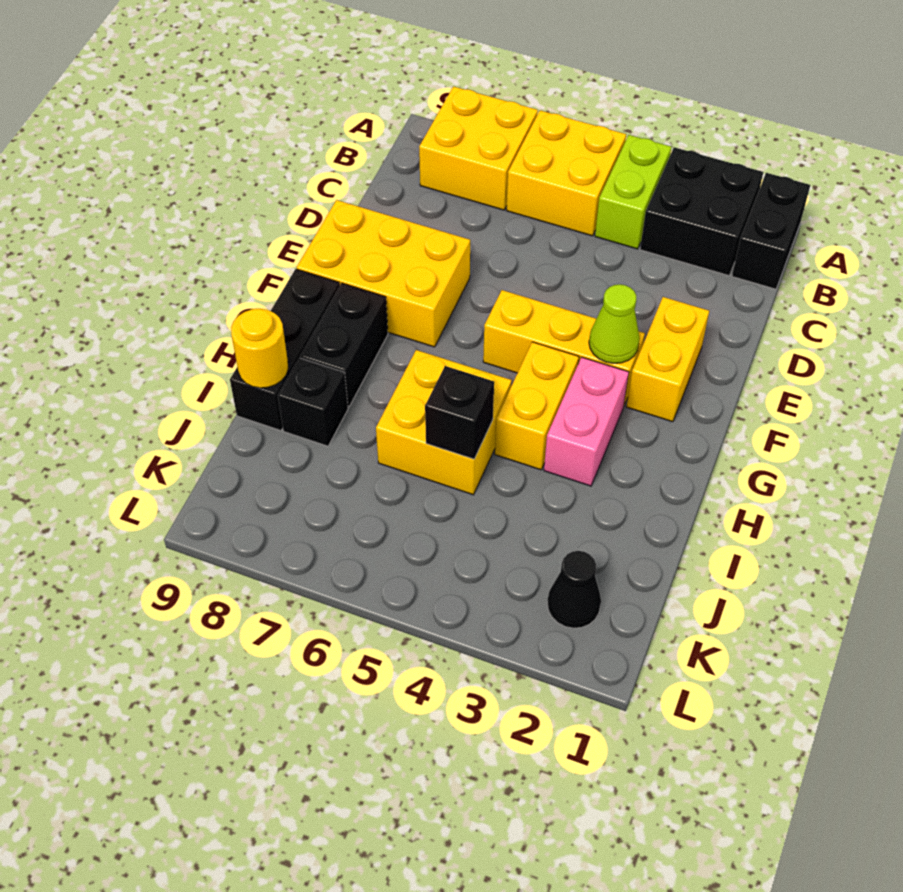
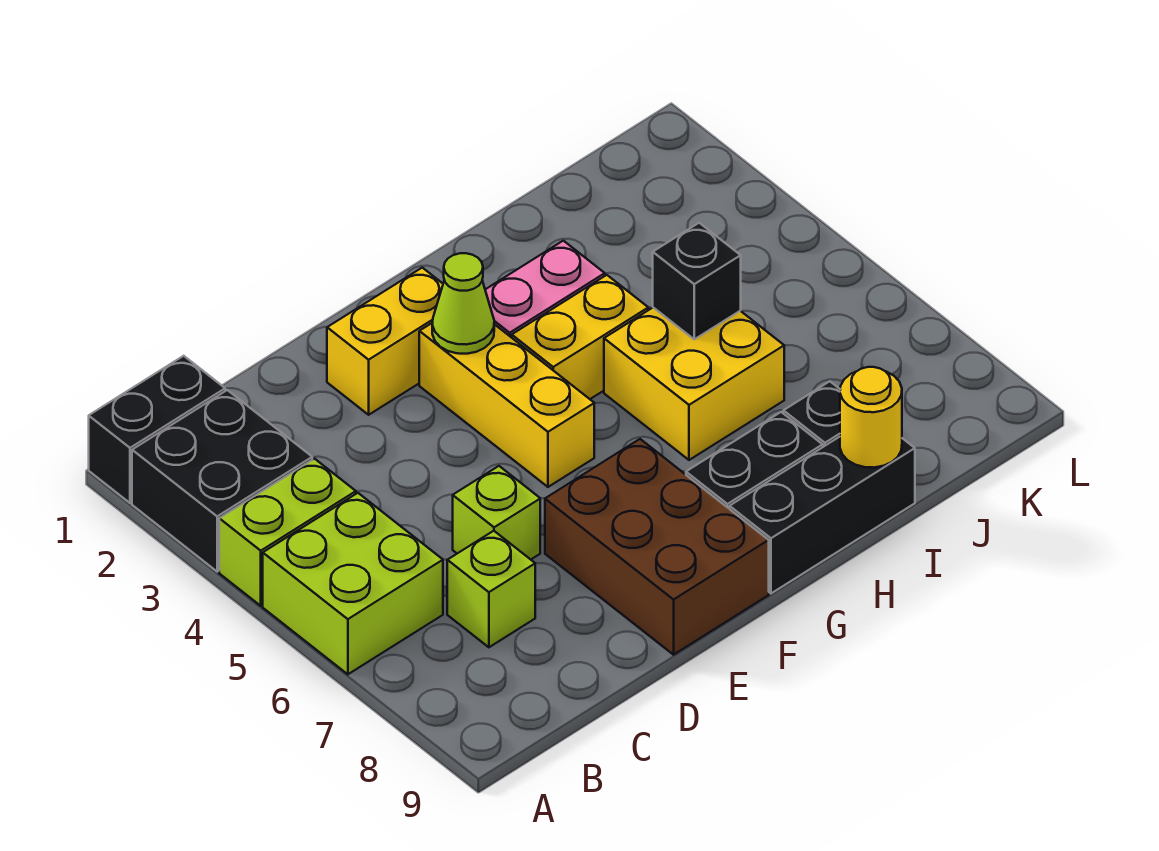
yellow brick A5:B6 level 1 -> lime brick A5:B6 level 1
yellow brick A7:B8 level 1 -> none
none -> lime brick C7 level 1
none -> lime brick D6 level 1
yellow brick E7:F9 level 1 -> brown brick E7:F9 level 1
black cone K2 level 1 -> none

